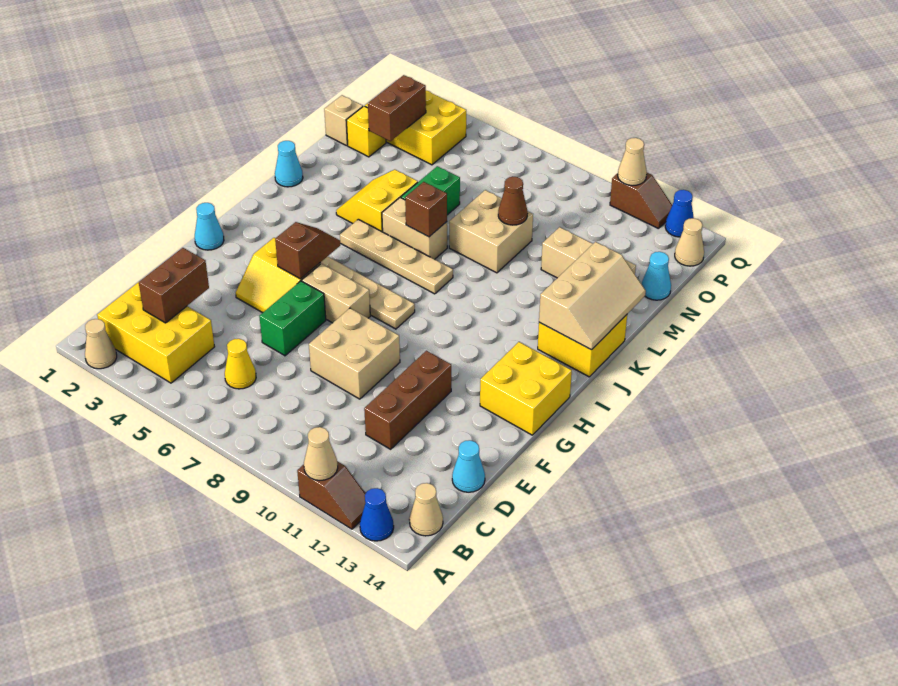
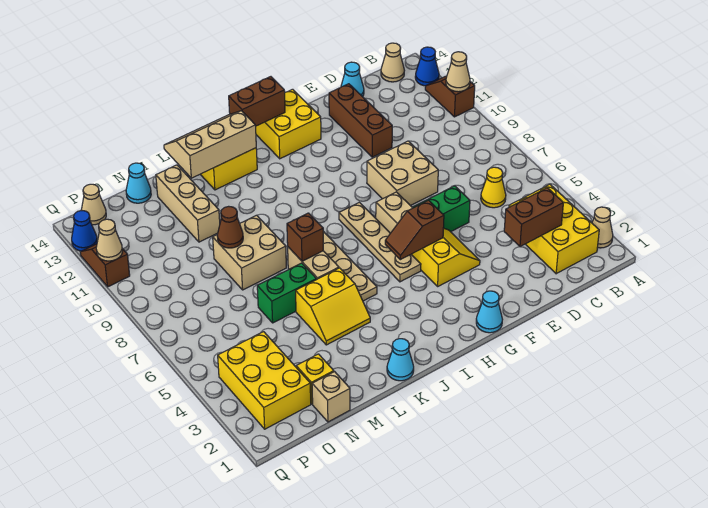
brown brick D11:F11 level 1 -> brown brick E11:E13 level 1
brown brick N3:O3 level 2 -> brown brick H14:I14 level 2

